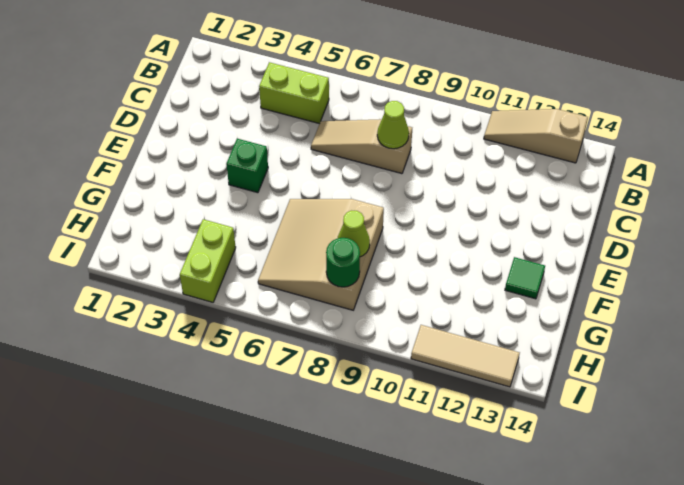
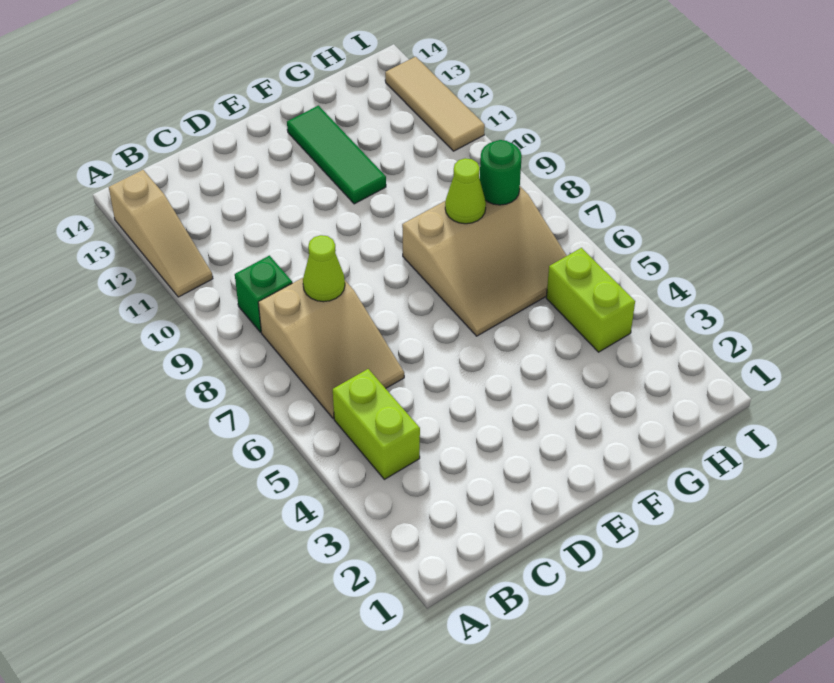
tan slope C6:C8 level 1 top 8 -> tan slope B6:C8 level 1 top 8
green brick E4 level 1 -> green brick B9 level 1
green tile F13 level 1 -> green tile F11:F13 level 1
lime brick H4:I4 level 1 -> lime brick H4:H5 level 1

